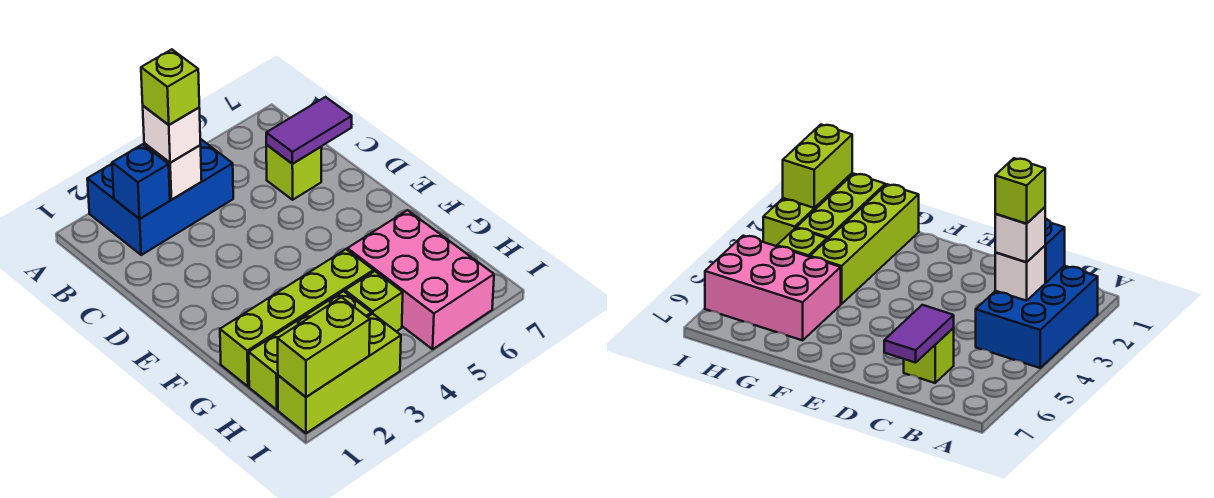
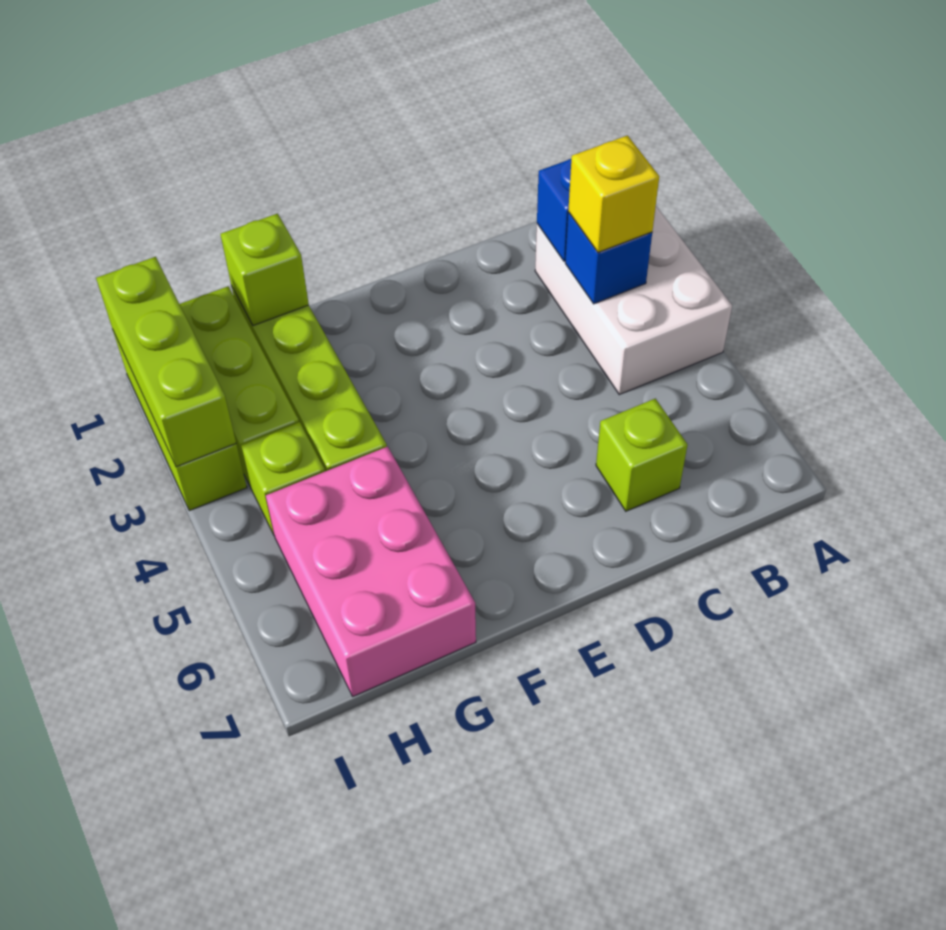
blue brick A2:B4 level 1 -> white brick A2:B4 level 1
white brick B3 level 2 -> blue brick B3 level 2
white brick B3 level 3 -> yellow brick B3 level 3
lime brick B3 level 4 -> lime brick G1 level 2
purple tile C6:C7 level 2 -> none
pink brick G5:I6 level 1 -> pink brick G5:H7 level 1
lime brick I1:I2 level 2 -> lime brick I1:I3 level 2

